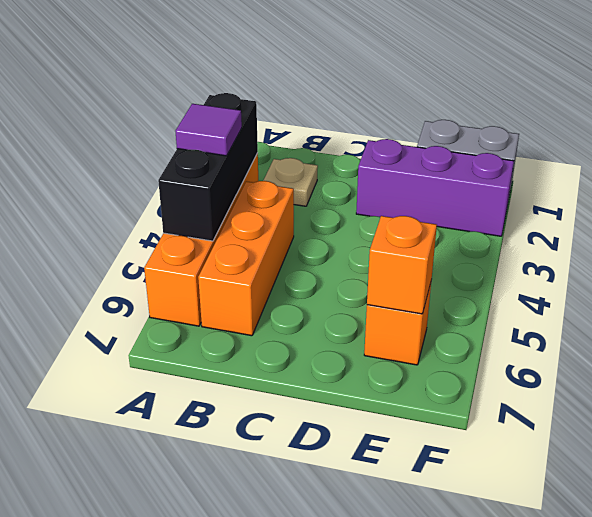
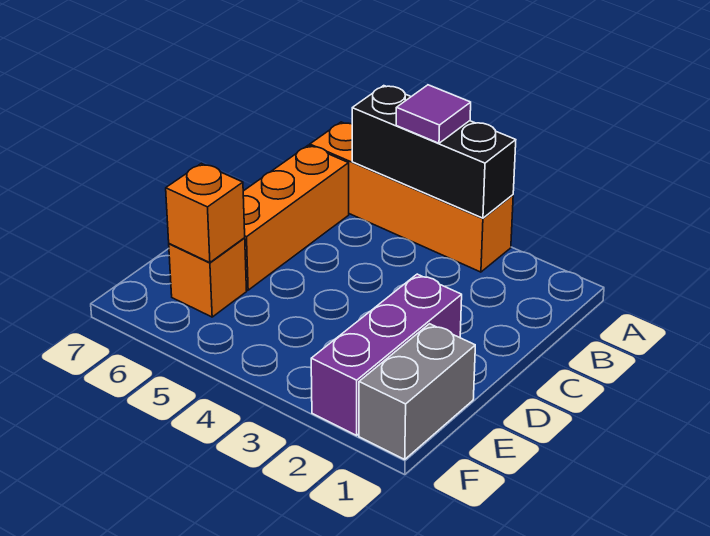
tan plate B2 level 1 -> none
orange brick B4:B6 level 1 -> orange brick B6:D6 level 1

